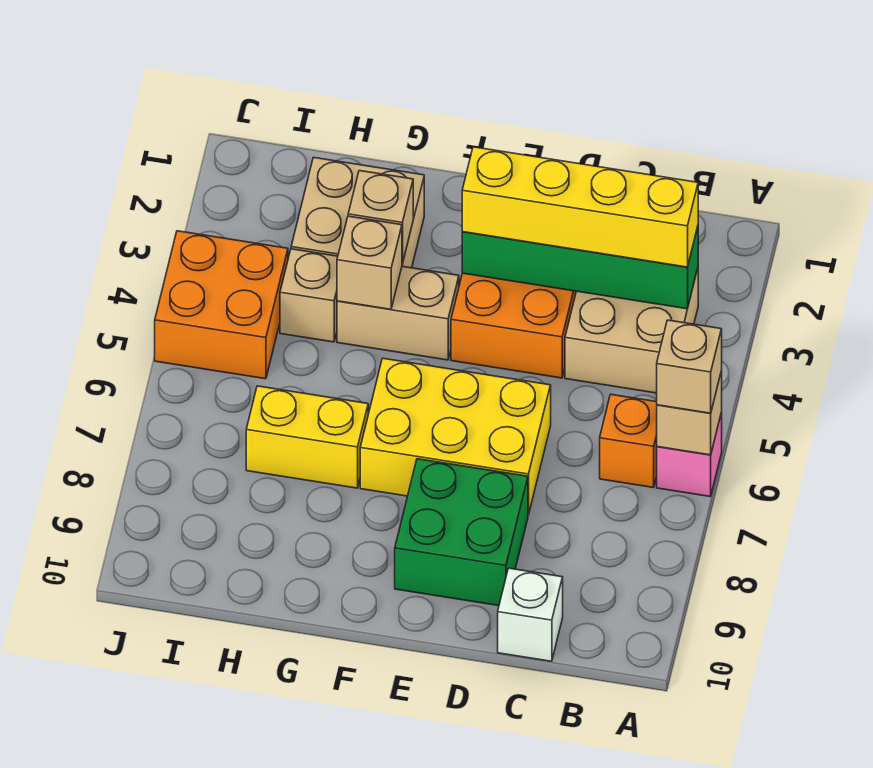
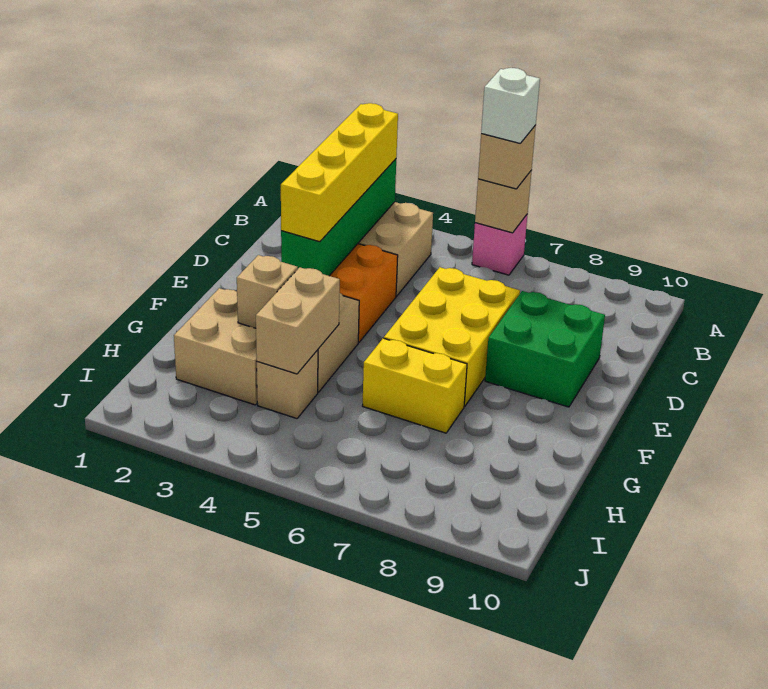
orange brick B6 level 1 -> none
white brick C10 level 1 -> white brick A6 level 4
tan brick G4 level 2 -> tan brick G4:H4 level 2
yellow brick G7:H7 level 1 -> yellow brick G6:G7 level 1
orange brick I4:J5 level 1 -> none

